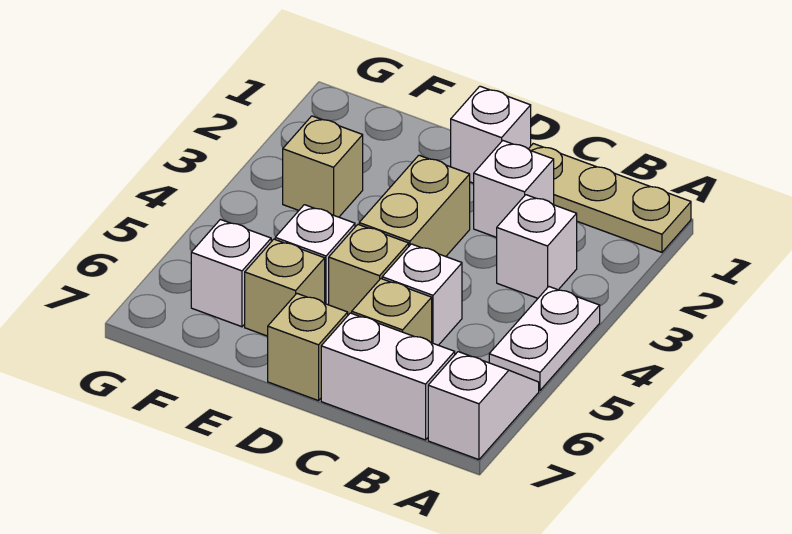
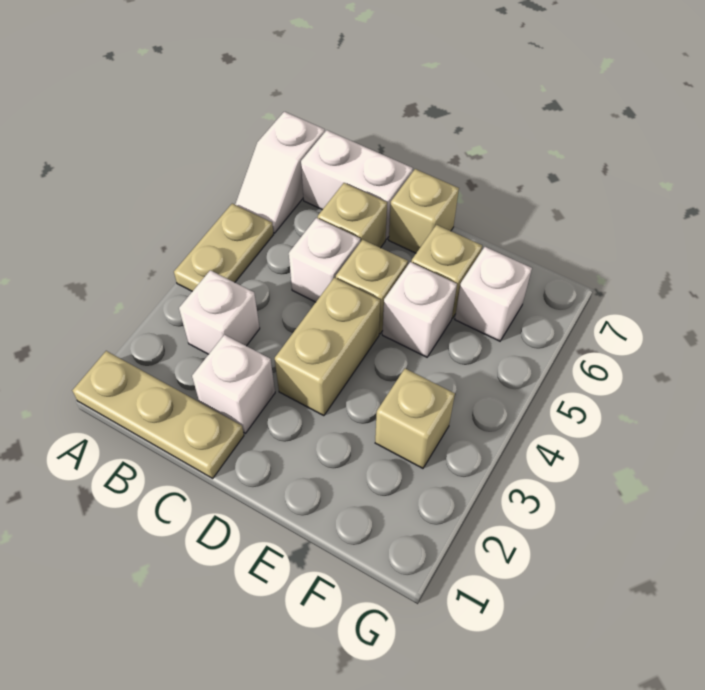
white plate A4:A5 level 1 -> tan plate A4:A5 level 1
white brick D1 level 1 -> none

